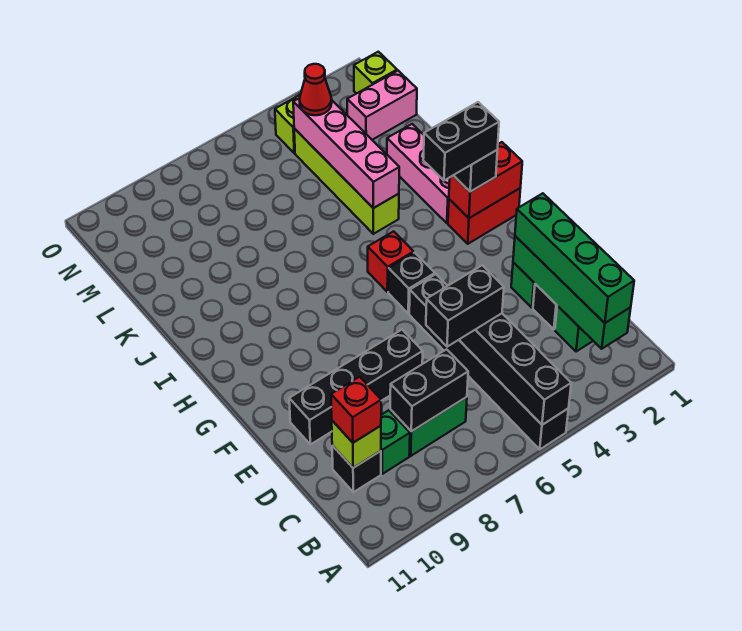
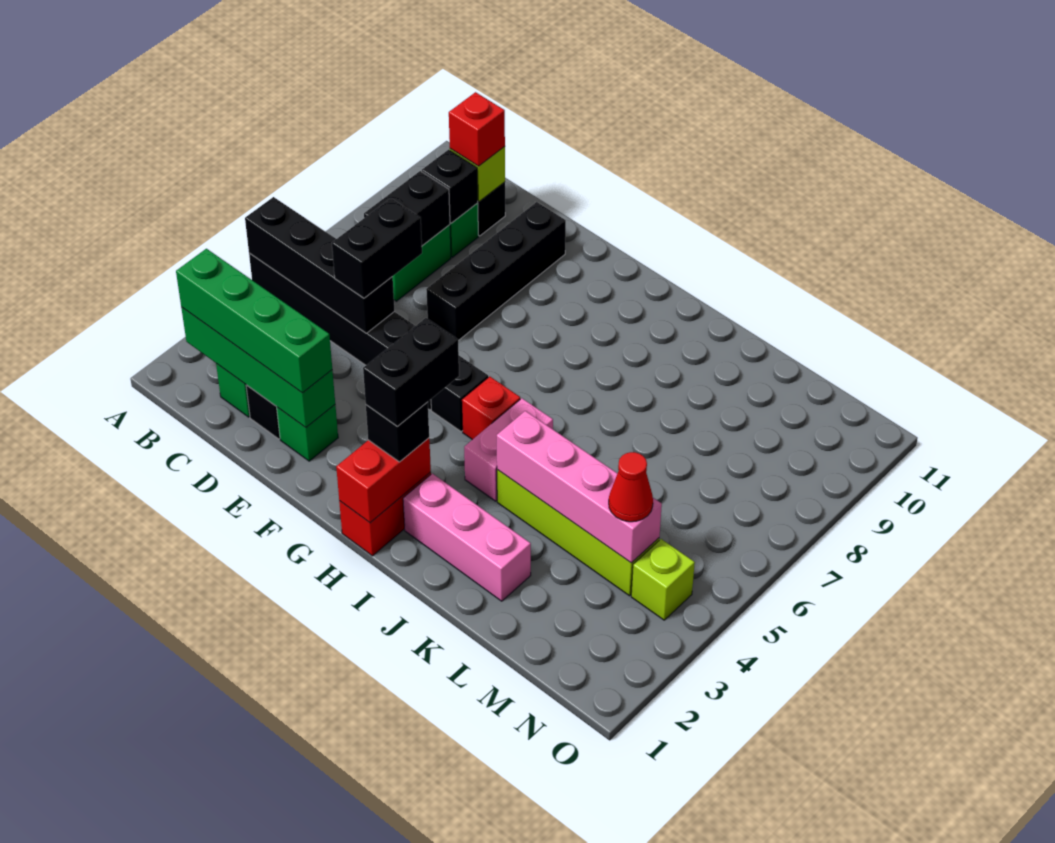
none -> black brick C9 level 2
pink brick M1:M2 level 1 -> pink brick I4:I5 level 1
lime brick N1 level 1 -> none

